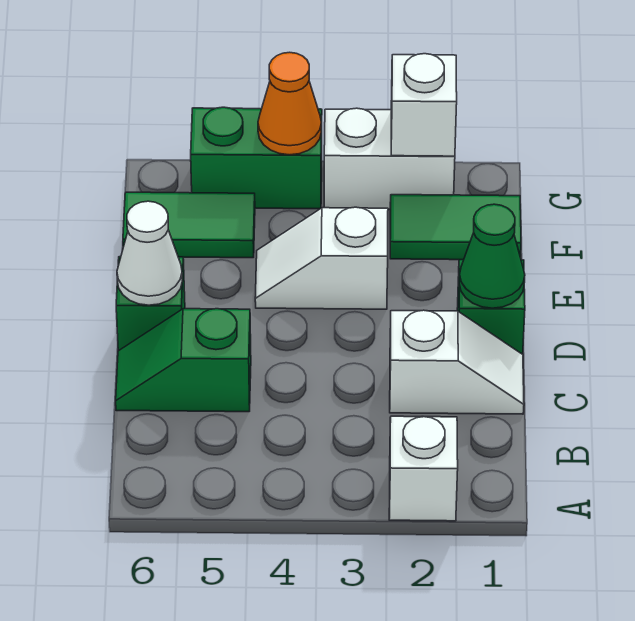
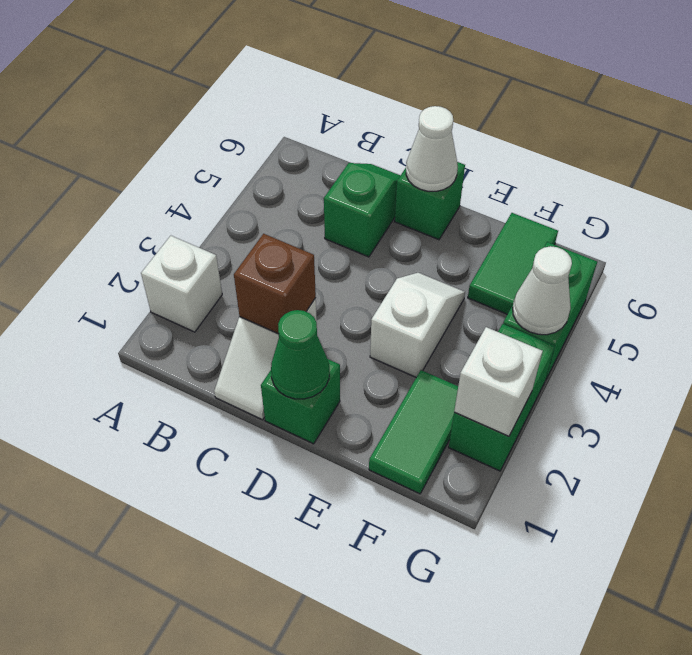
none -> brown brick C2 level 2
white brick G2:G3 level 1 -> green brick G2:G3 level 1
orange cone G4 level 2 -> white cone G4 level 2

